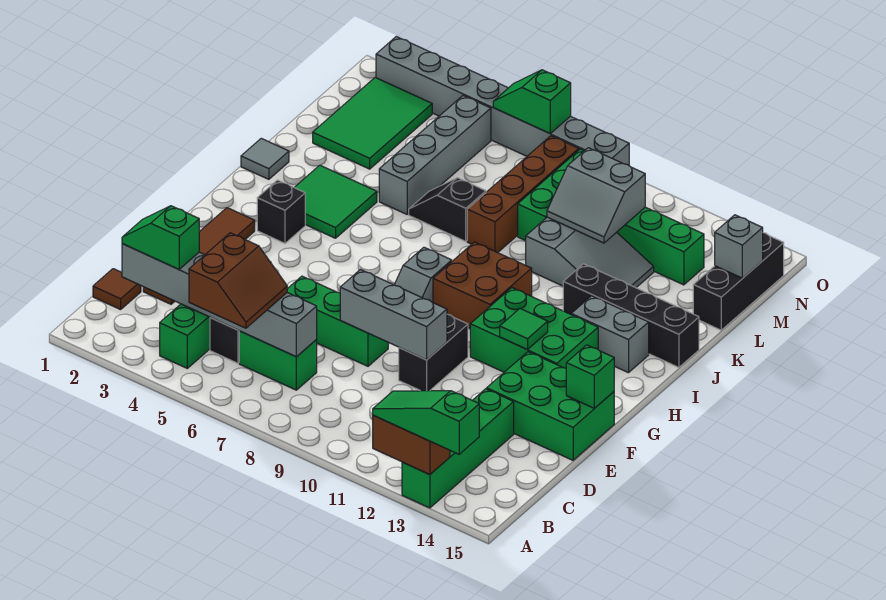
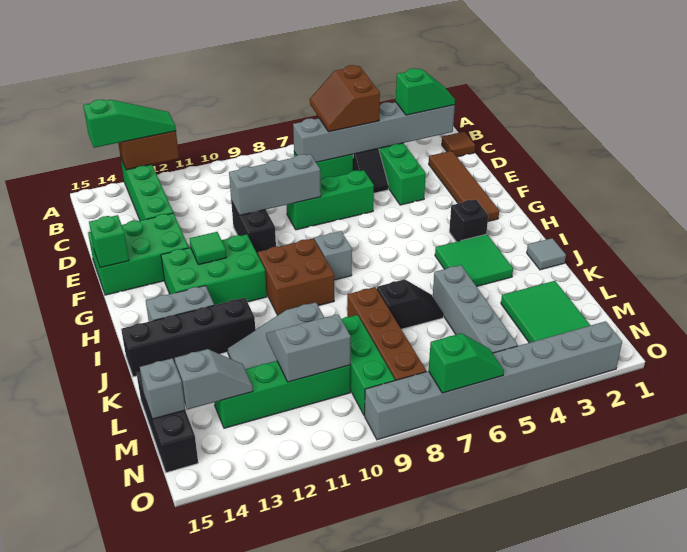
none -> grey slope M13:M14 level 2 top 14

